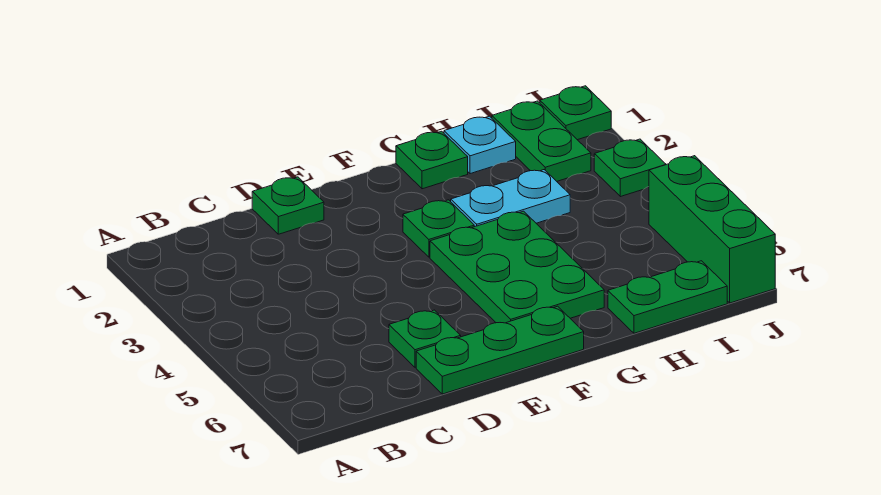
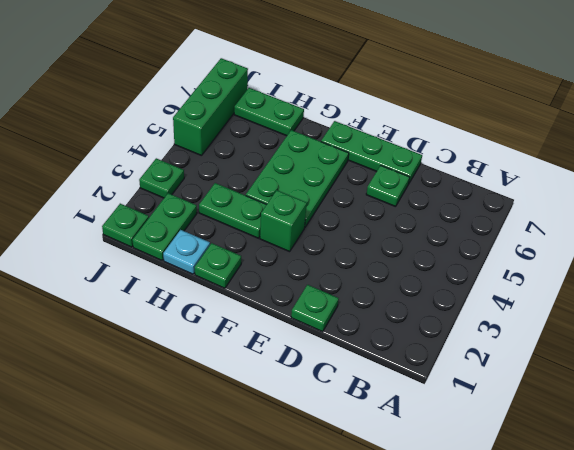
green plate F3 level 1 -> green brick F3 level 1
cyan plate G3:H3 level 1 -> green plate G3:H3 level 1

